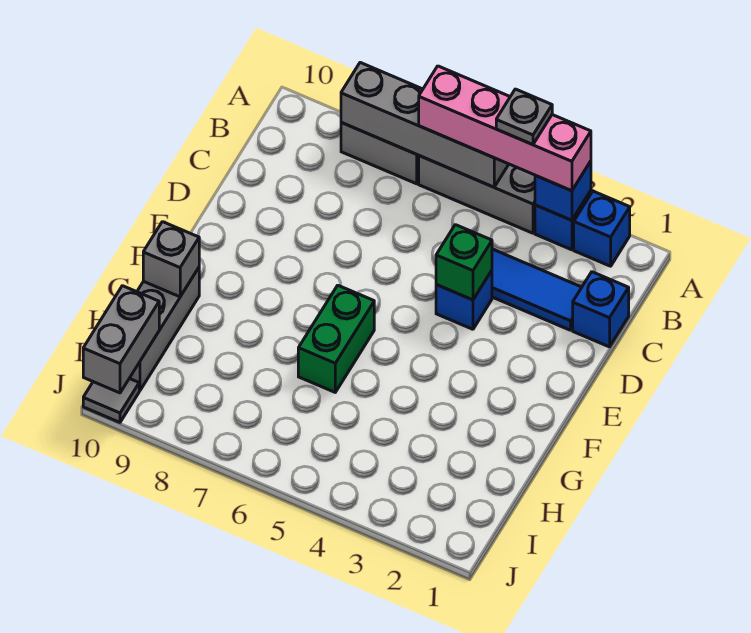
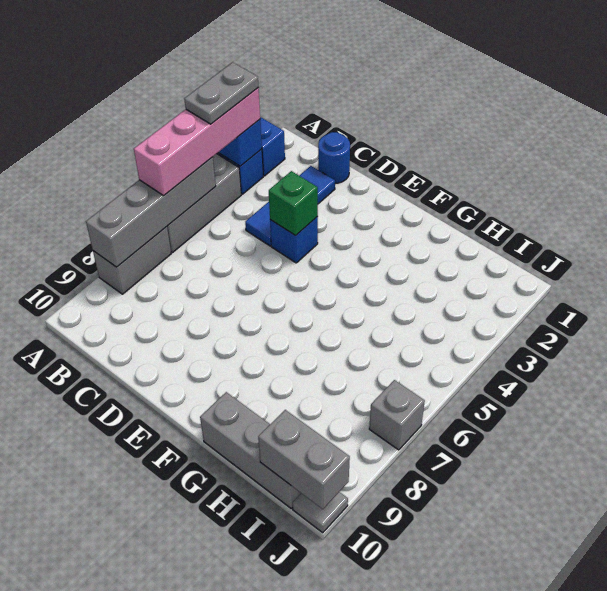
grey plate A4 level 4 -> grey plate A3:A4 level 4
blue brick C1 level 1 -> blue round brick C1 level 1
green brick F6:G6 level 1 -> none
grey brick G10 level 2 -> grey brick J7 level 1

